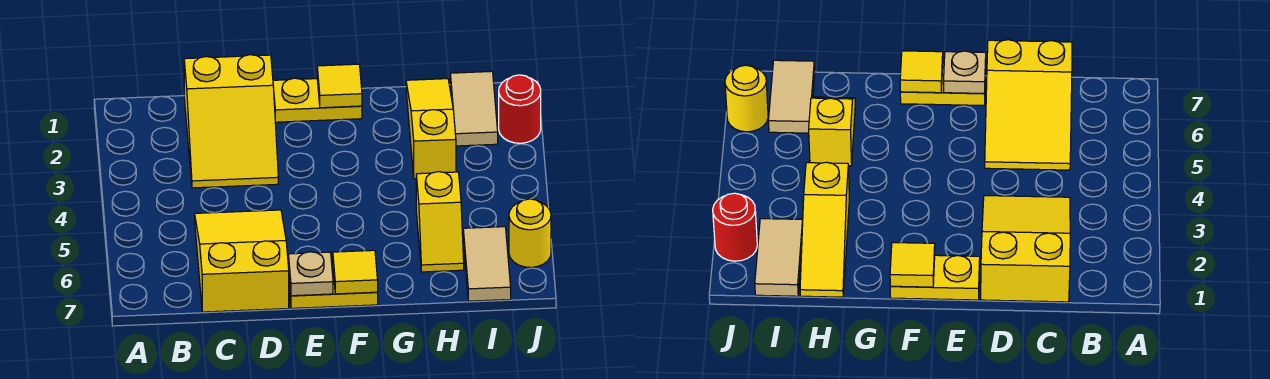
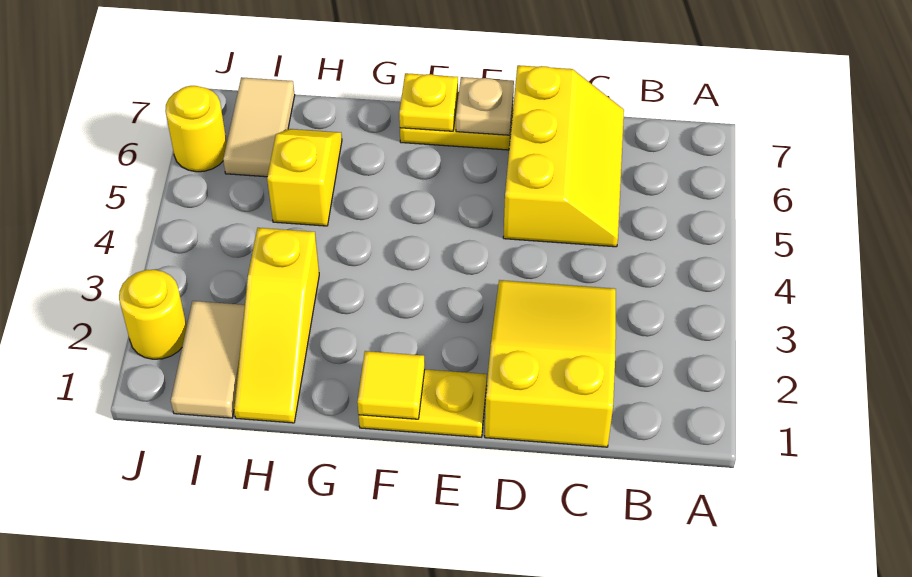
yellow slope C5:D7 level 1 top 7 -> yellow slope C5:D7 level 1 top D
yellow tile F7 level 2 -> yellow plate F7 level 2
red round brick J2 level 1 -> yellow round brick J2 level 1

